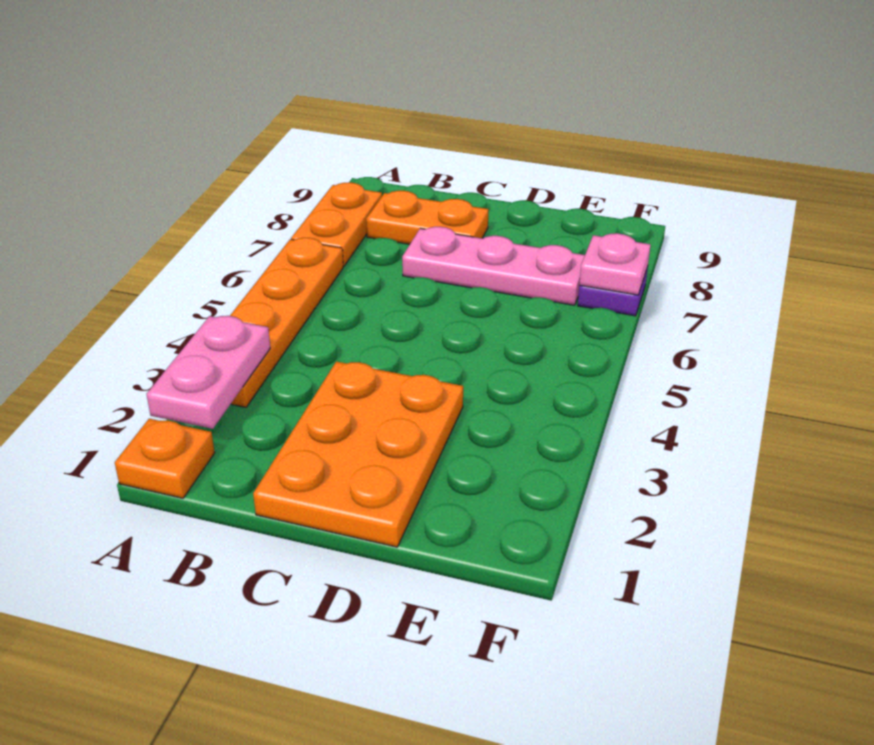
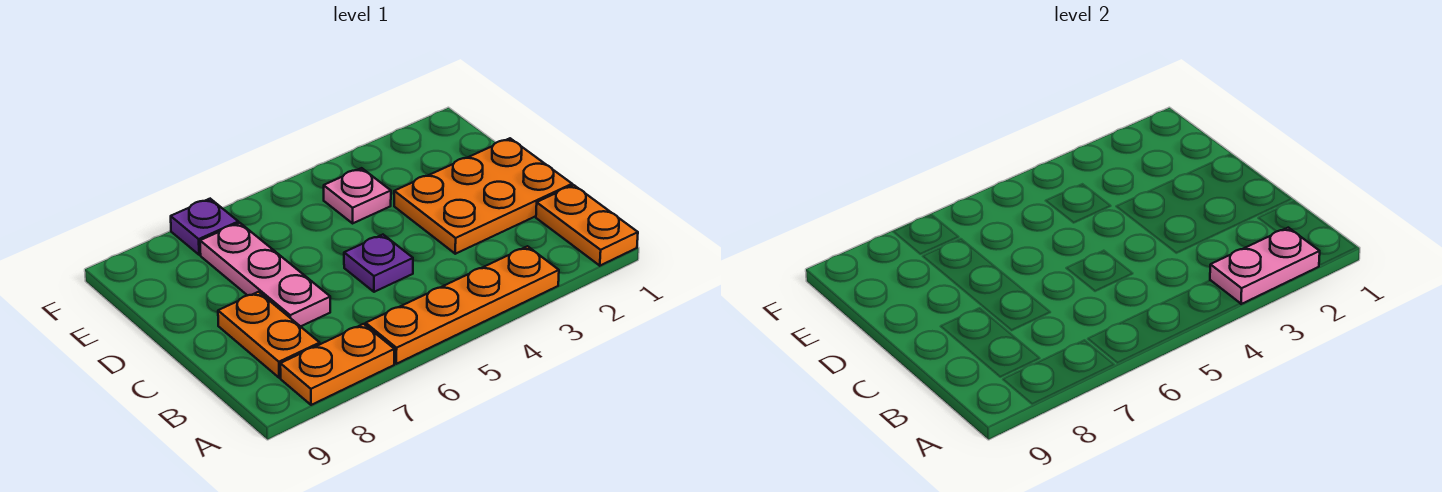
orange plate A1 level 1 -> orange plate A1:B1 level 1
none -> purple plate C5 level 1
pink plate F7 level 2 -> pink plate E4 level 1

